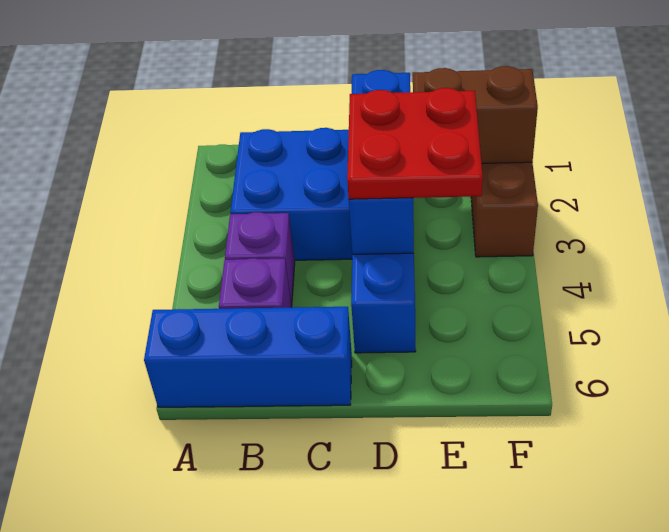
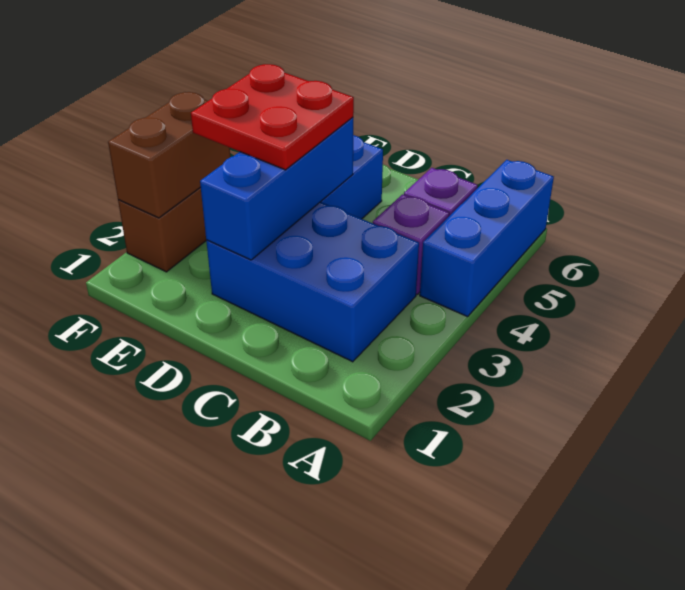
blue brick A6:C6 level 1 -> blue brick A4:A6 level 1
brown brick E2:F2 level 2 -> brown brick F2:F3 level 2

